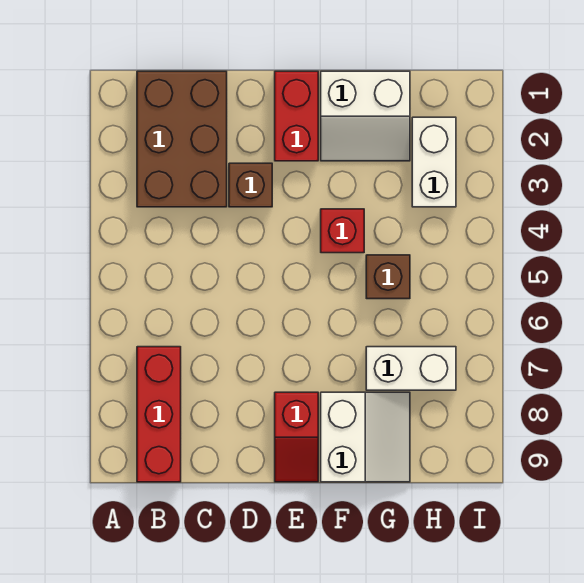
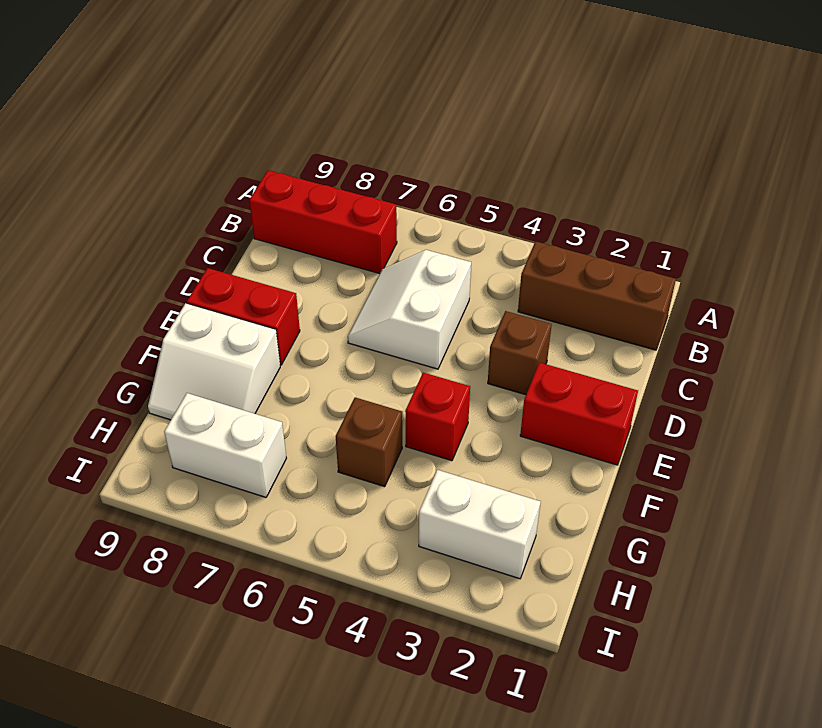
brown brick B1:C3 level 1 -> brown brick B1:B3 level 1
red slope E8:E9 level 1 top 8 -> red brick E8:E9 level 1
white slope F1:G2 level 1 top 1 -> white slope C5:D6 level 1 top 5
white brick G7:H7 level 1 -> white brick H7:H8 level 1

